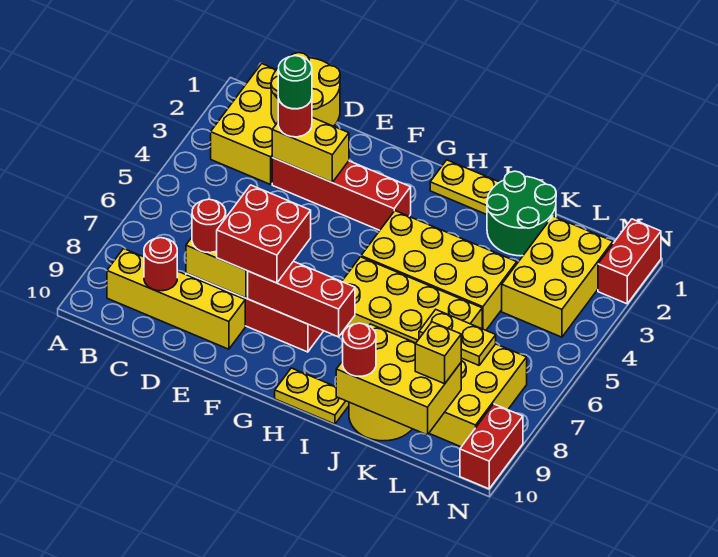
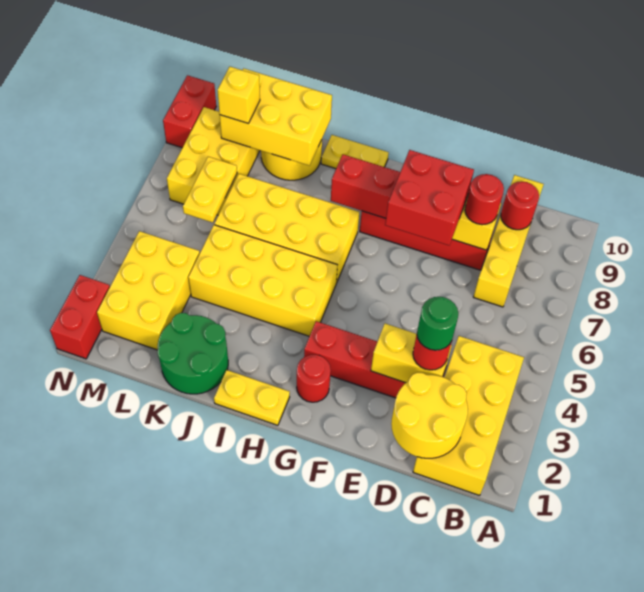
yellow brick B1:C3 level 1 -> yellow brick B1:C4 level 1
yellow brick B9:E9 level 1 -> yellow brick C7:C10 level 1
red round brick J10 level 3 -> red round brick G2 level 1
yellow plate K7:L7 level 2 -> yellow plate L6:L7 level 2

